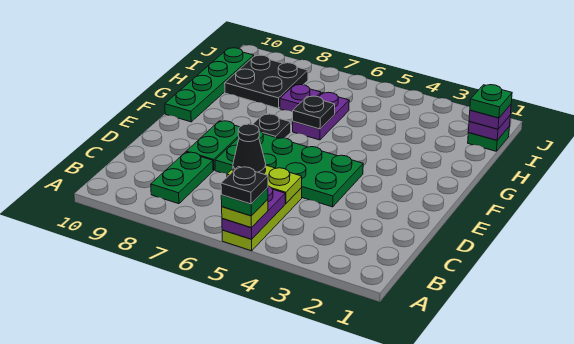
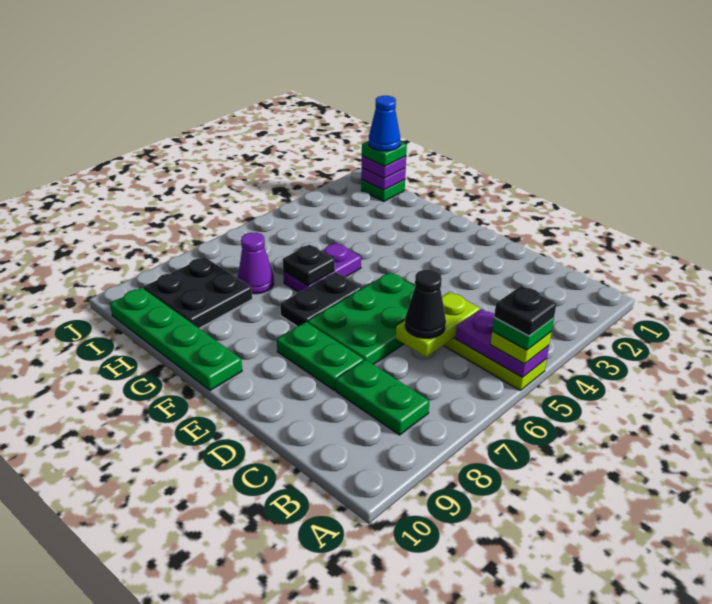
green plate D4:E7 level 1 -> green plate D5:E7 level 1
black plate F7 level 1 -> black plate F6:F7 level 1
purple plate G6:H6 level 1 -> purple plate G5:G6 level 1
purple plate H7 level 1 -> purple cone H7 level 1
none -> blue cone I1 level 5

